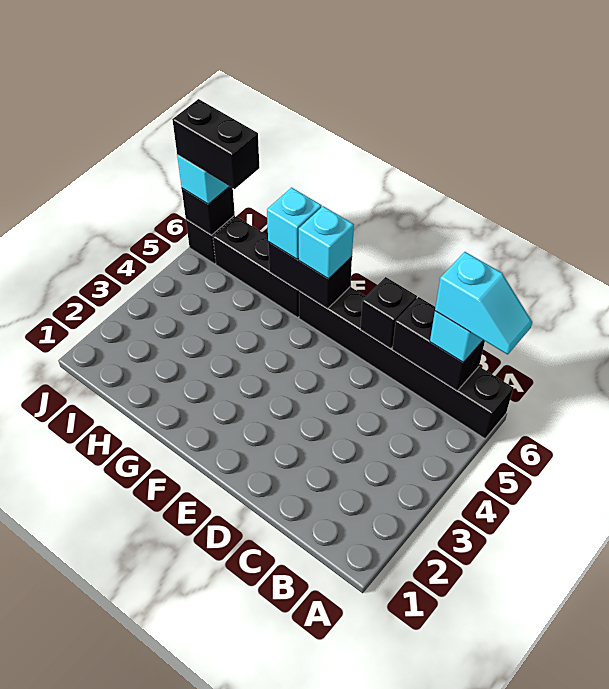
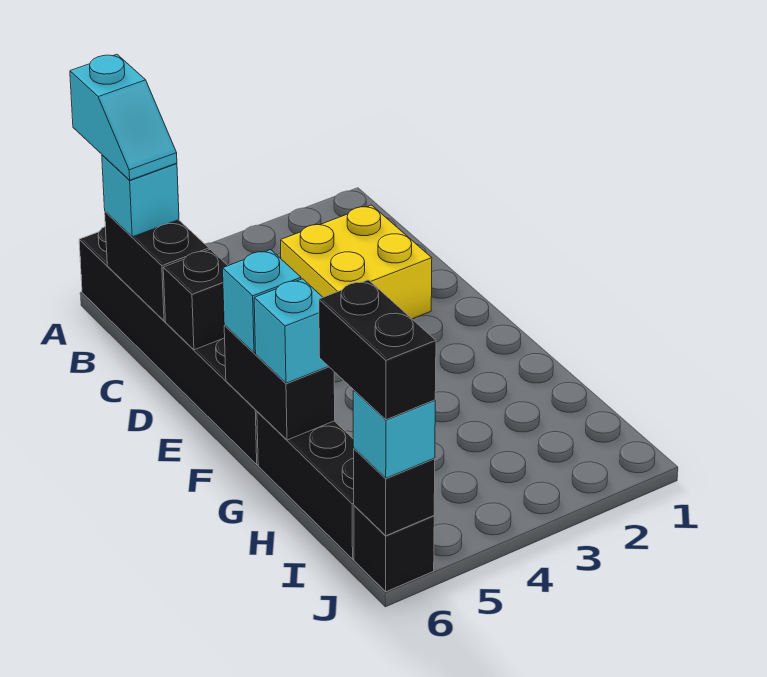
cyan slope A6:B6 level 4 top B -> cyan slope A6:B6 level 4 top A
none -> yellow brick C2:D3 level 1

